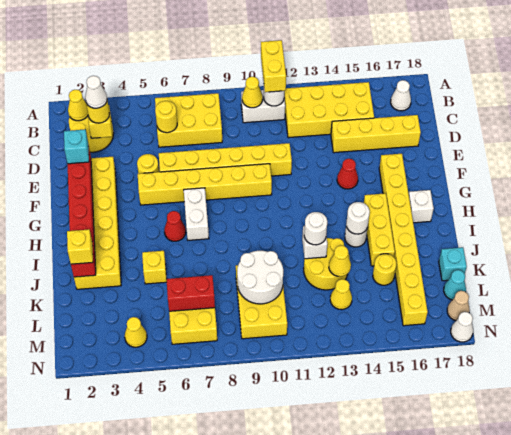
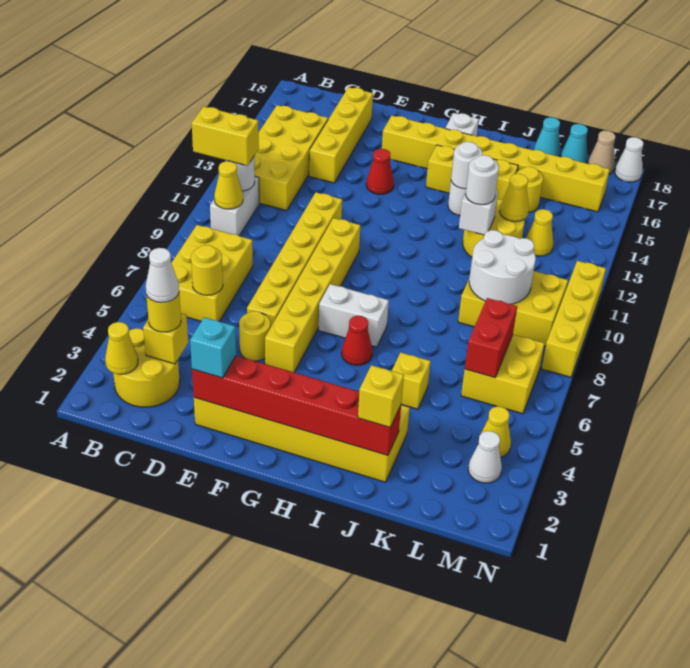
white cone B17 level 1 -> white cone M3 level 1
cyan brick K18 level 1 -> cyan cone K18 level 1
none -> yellow brick N8:N11 level 1

